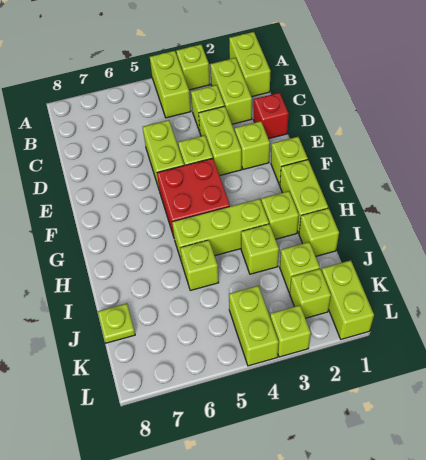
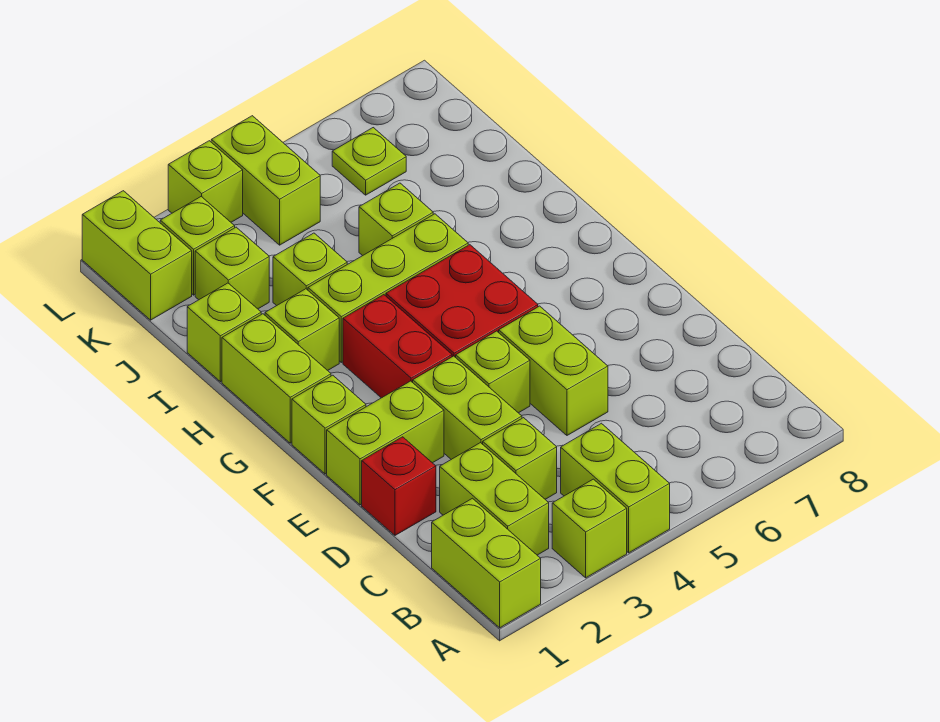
lime brick E2 level 1 -> lime brick E1:E2 level 1
none -> red brick F3:G3 level 1
lime plate J8 level 1 -> lime plate K6 level 1

